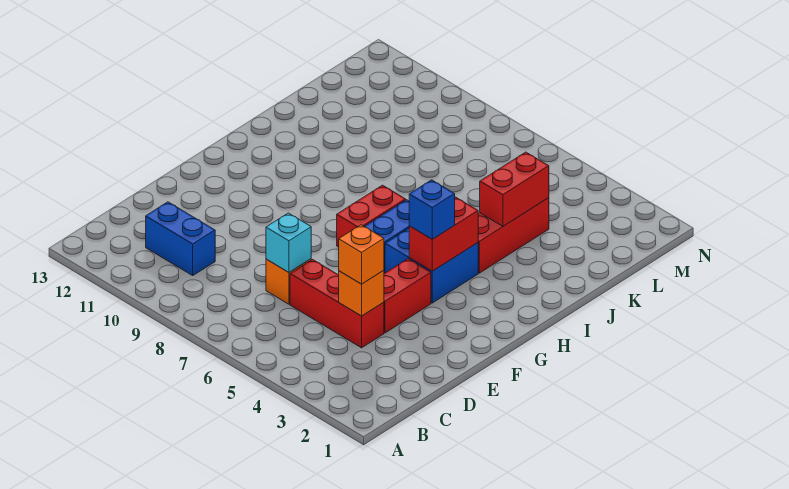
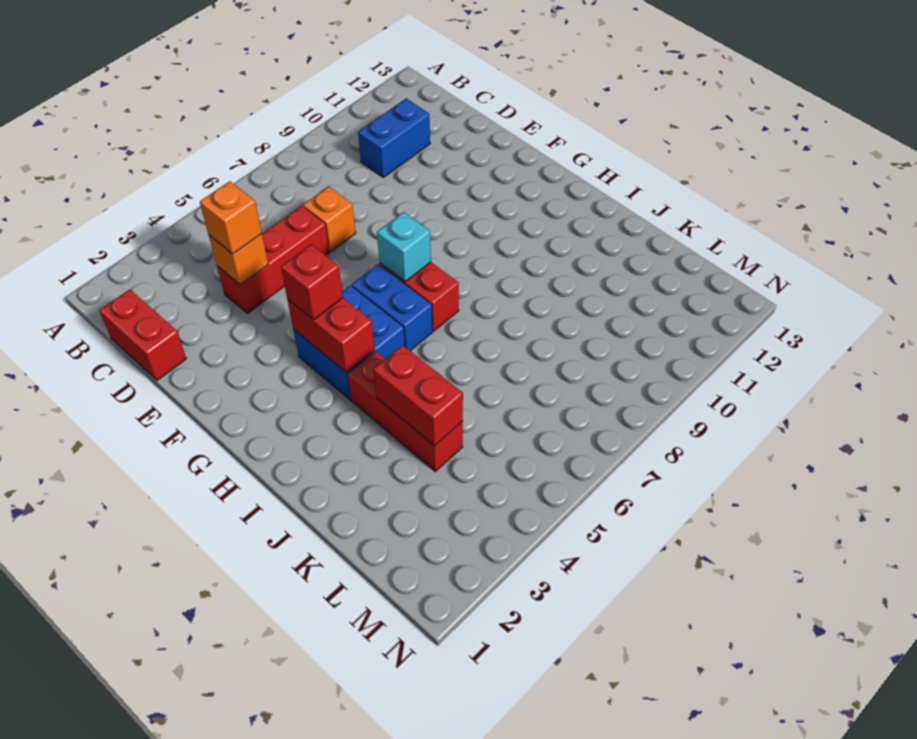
cyan brick D7 level 2 -> cyan brick G7 level 2
red brick E4:F4 level 1 -> red brick C1:D1 level 1
blue brick G4 level 3 -> red brick G4 level 3

